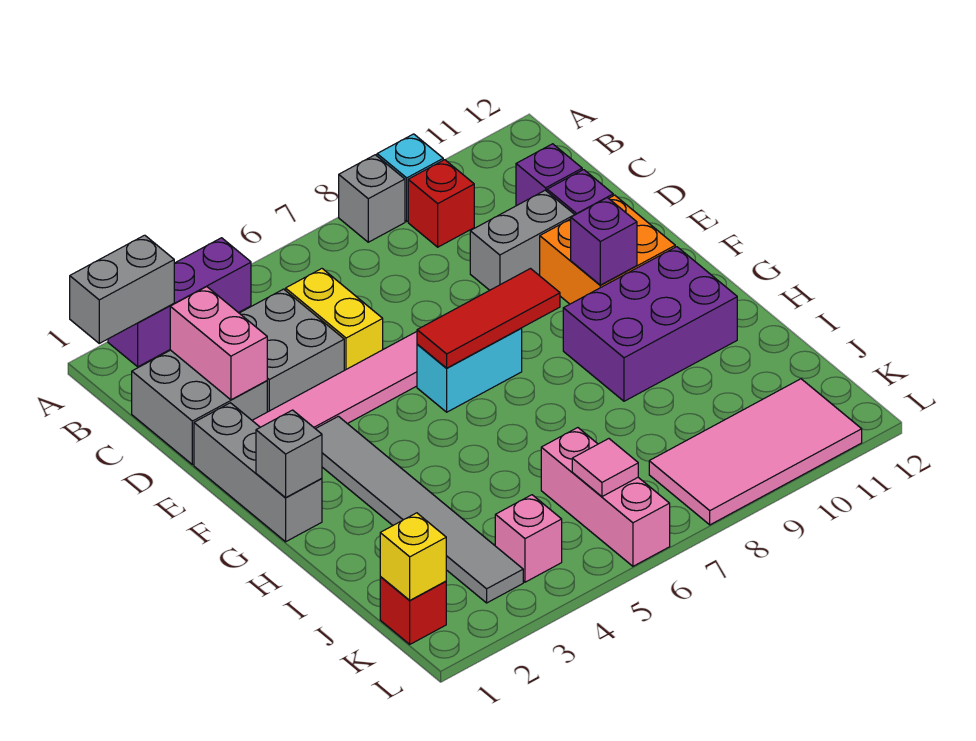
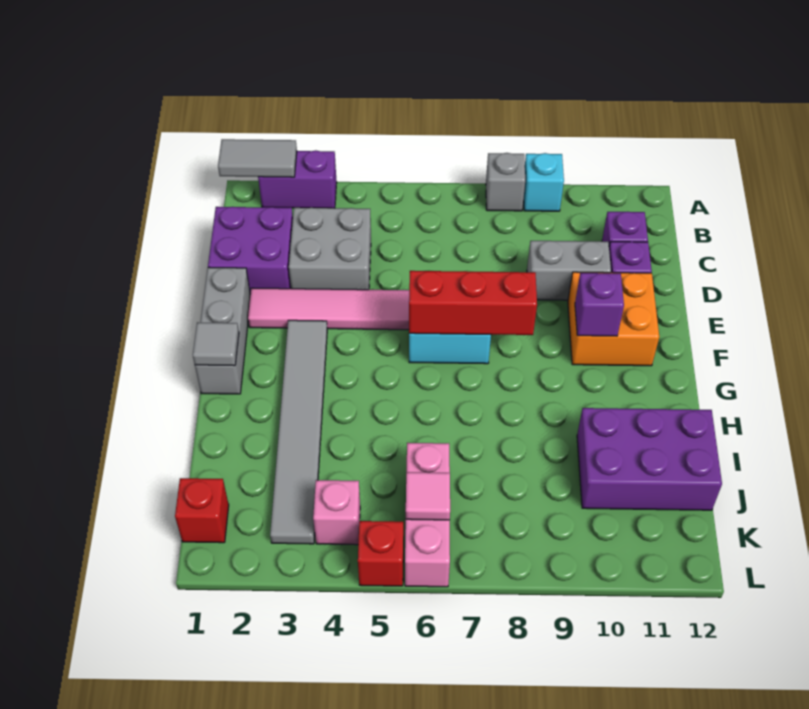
grey brick A1:A2 level 2 -> grey tile A1:A2 level 2
purple brick A2:A4 level 1 -> purple brick A2:A3 level 1
red brick B9 level 1 -> red brick L5 level 1
grey brick C1:D2 level 1 -> purple brick C1:D2 level 1
pink brick C2:D2 level 2 -> none
yellow brick C5:D5 level 1 -> none
red tile F6:F8 level 2 -> red brick F6:F8 level 2
grey brick G1 level 2 -> grey tile G1 level 2
purple brick G9:H11 level 1 -> purple brick I10:J12 level 1
yellow brick K1 level 2 -> none
pink tile K8:L11 level 1 -> none

